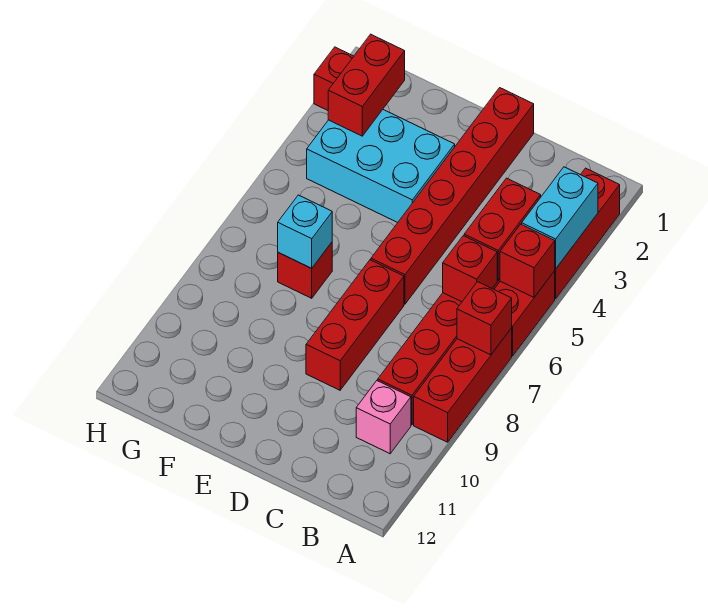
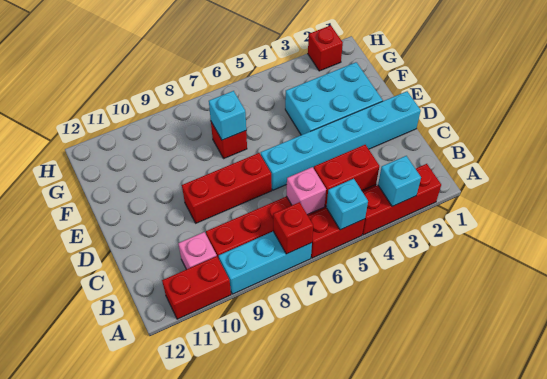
cyan brick A3:A4 level 2 -> cyan brick A3 level 2
red brick A5 level 2 -> cyan brick A5 level 2
red brick A7:A9 level 1 -> cyan brick A7:A9 level 1
red brick B6 level 2 -> pink brick B6 level 2
red brick D1:D6 level 1 -> cyan brick D1:D6 level 1
cyan brick E3:G4 level 1 -> cyan brick E2:F4 level 1
red brick G2:G3 level 2 -> red brick A10:A11 level 1

